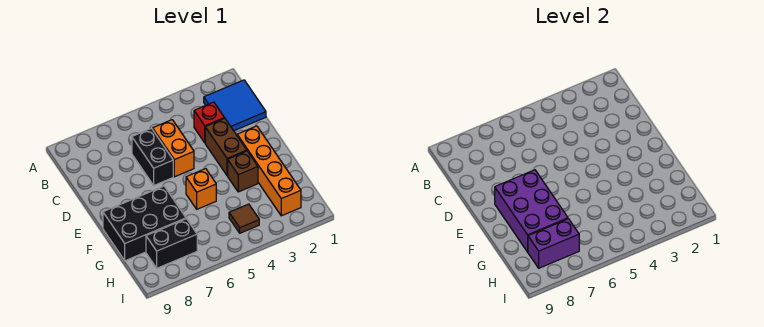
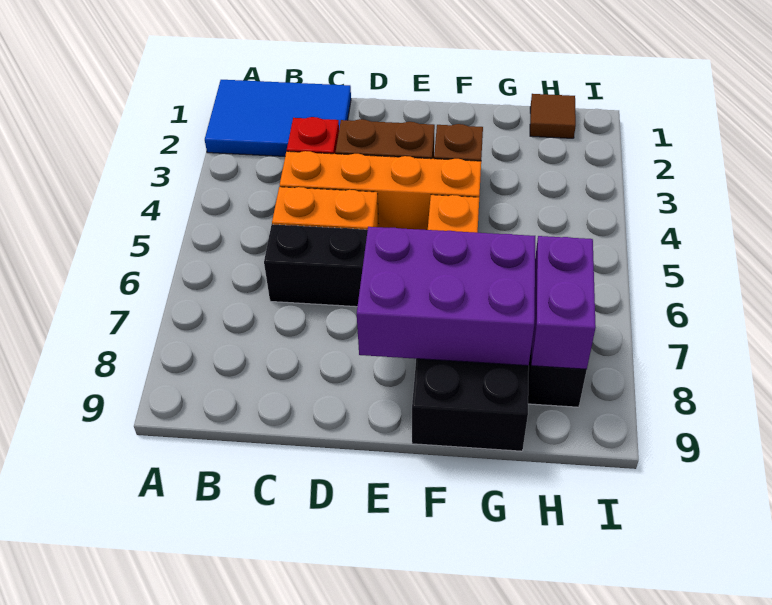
blue tile B1:C2 level 1 -> blue tile A1:C2 level 1
orange brick E2:H2 level 1 -> orange brick C4:F4 level 1
brown tile H4 level 1 -> brown tile H1 level 1

